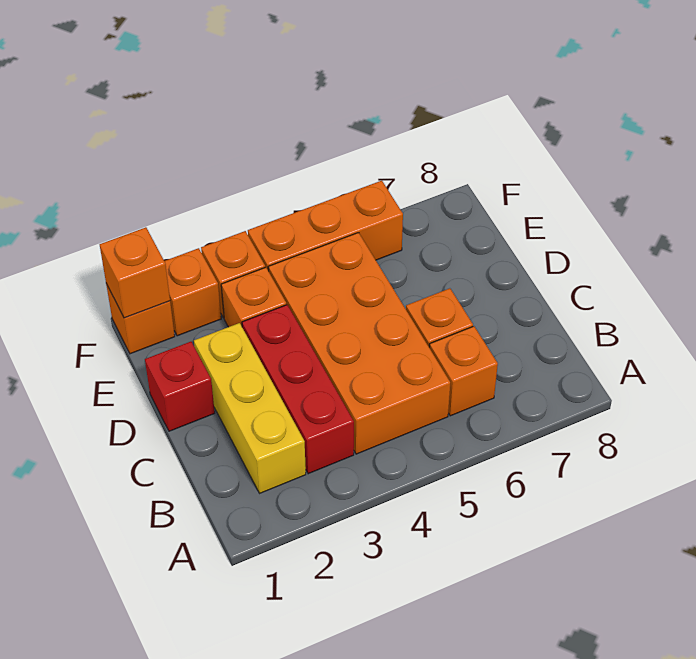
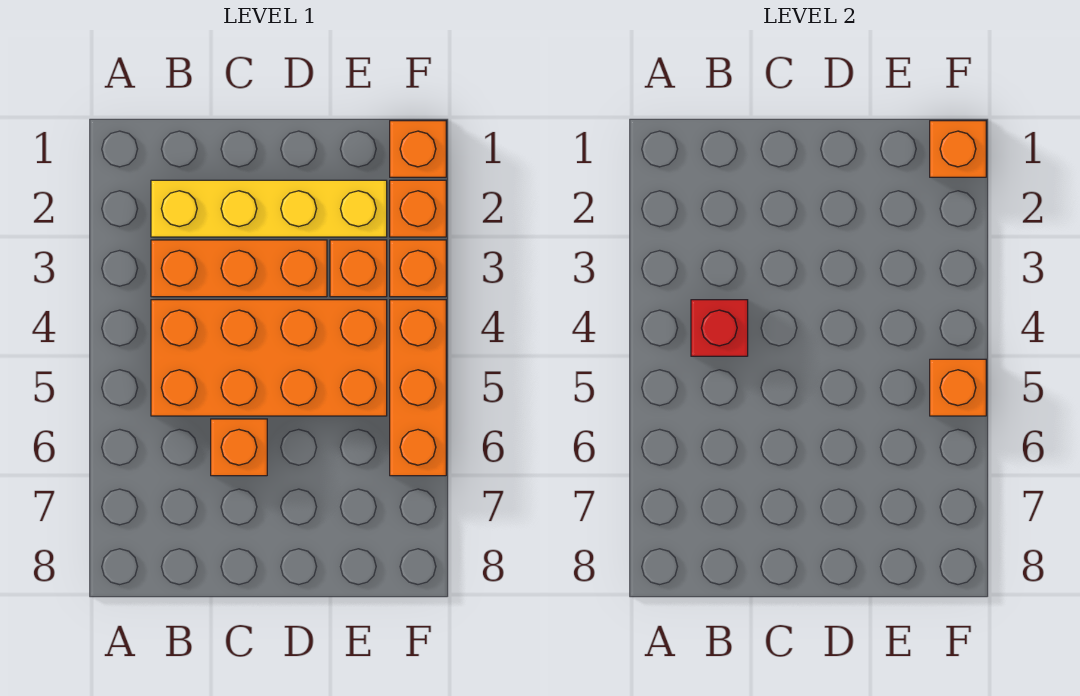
yellow brick B2:D2 level 1 -> yellow brick B2:E2 level 1
red brick B3:D3 level 1 -> orange brick B3:D3 level 1
orange brick B6 level 1 -> orange brick F5 level 2
red brick D1 level 1 -> red brick B4 level 2

